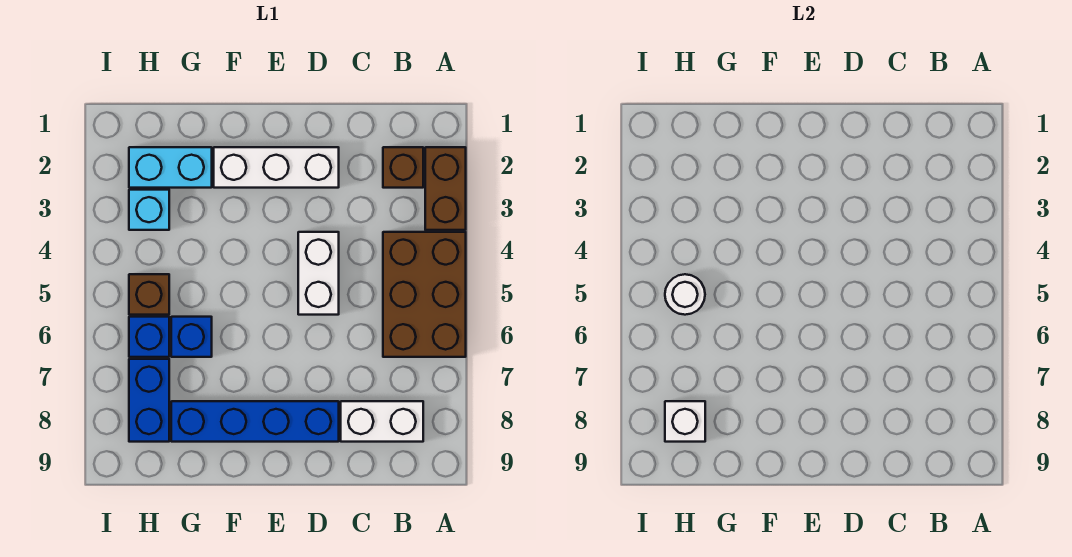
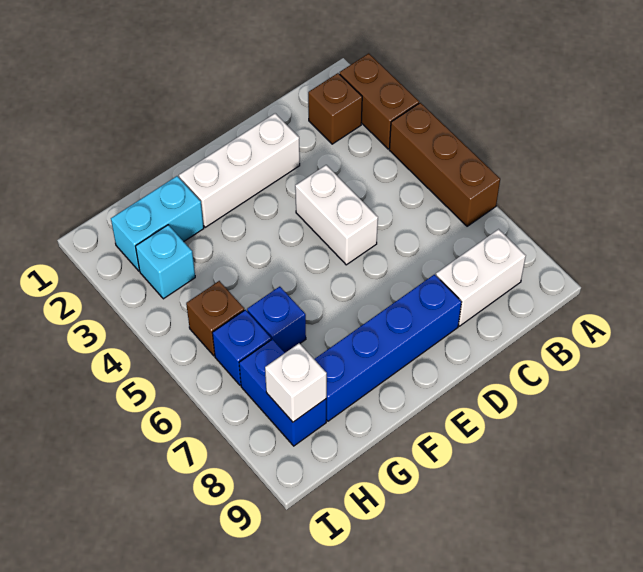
brown brick A4:B6 level 1 -> brown brick A4:A6 level 1
white round brick H5 level 2 -> none

